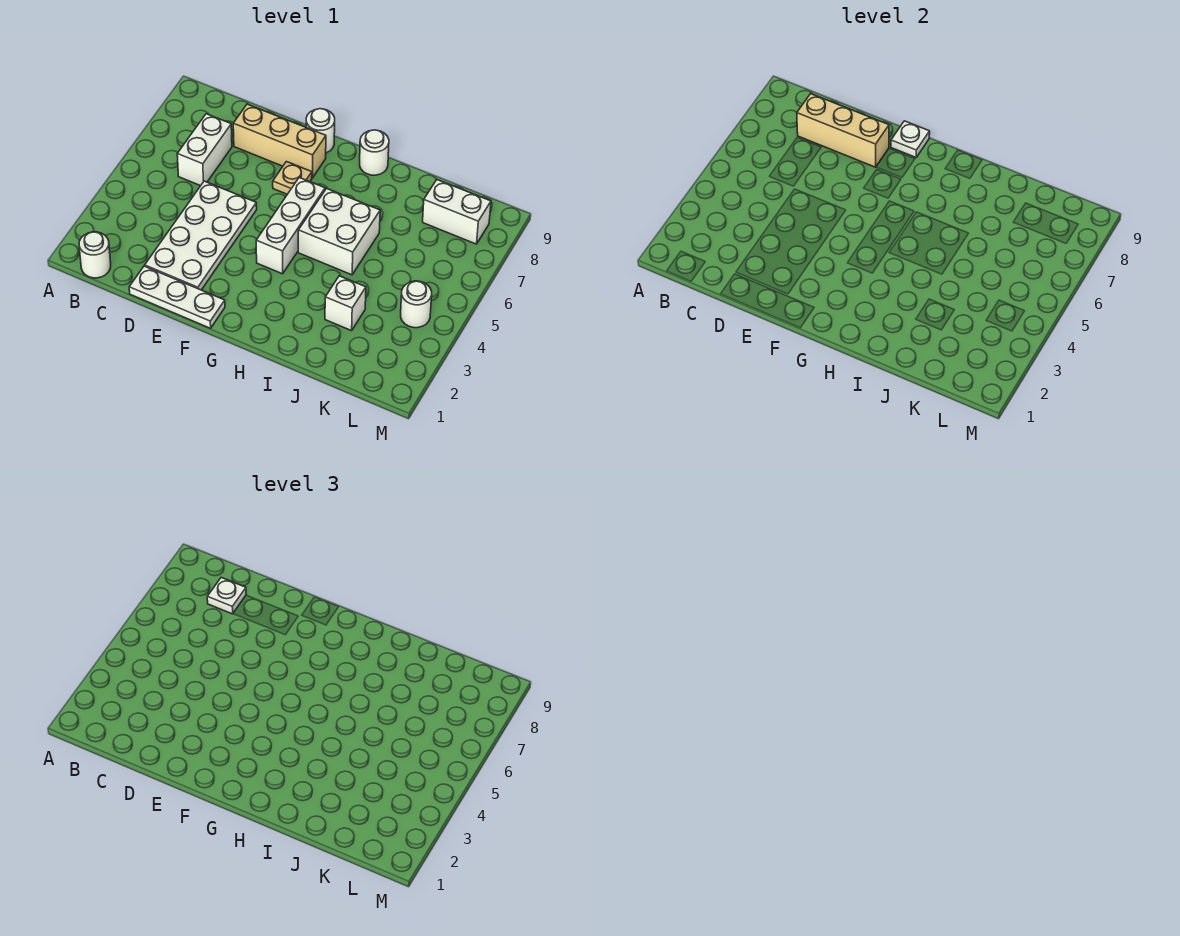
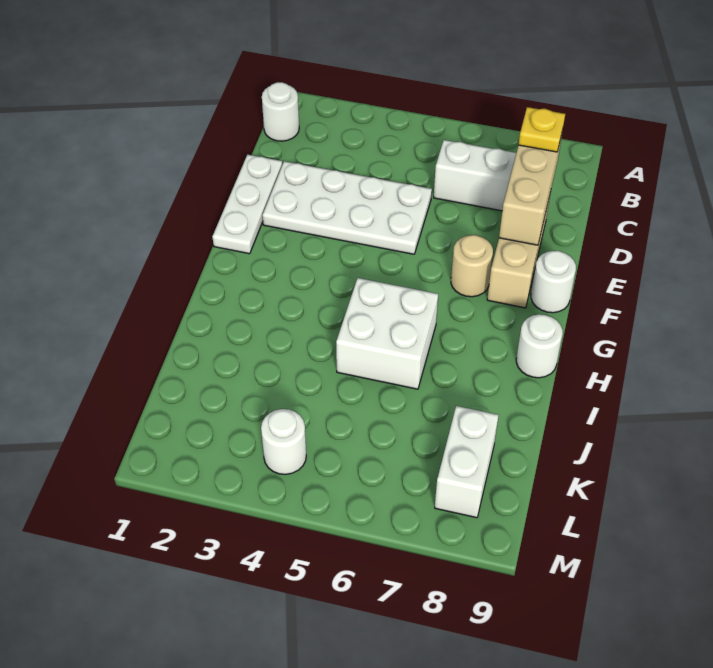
white plate C8 level 3 -> yellow plate C8 level 3
tan plate F7 level 1 -> tan round brick F7 level 1
white plate F9 level 2 -> none
white brick G4:G6 level 1 -> none
white brick J3 level 1 -> none

